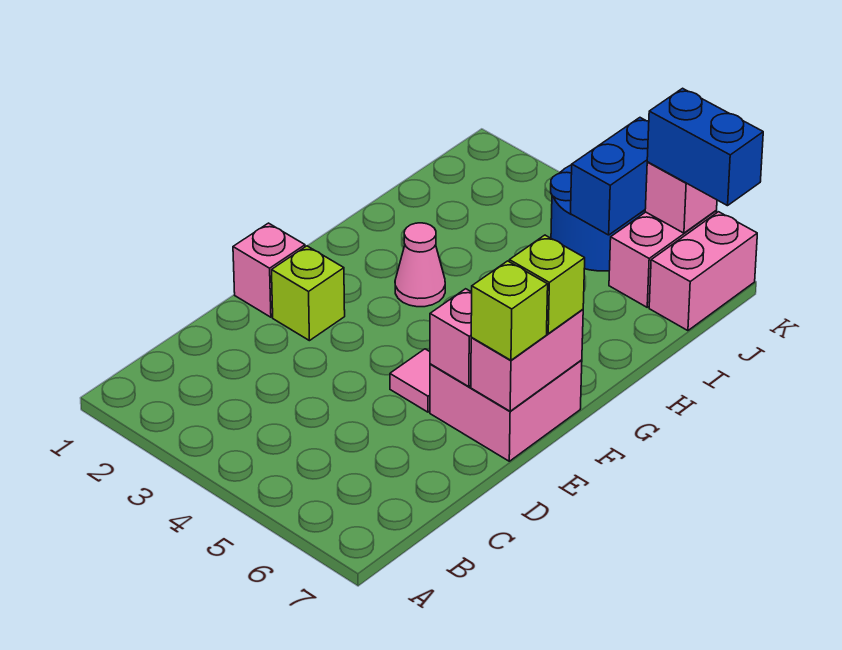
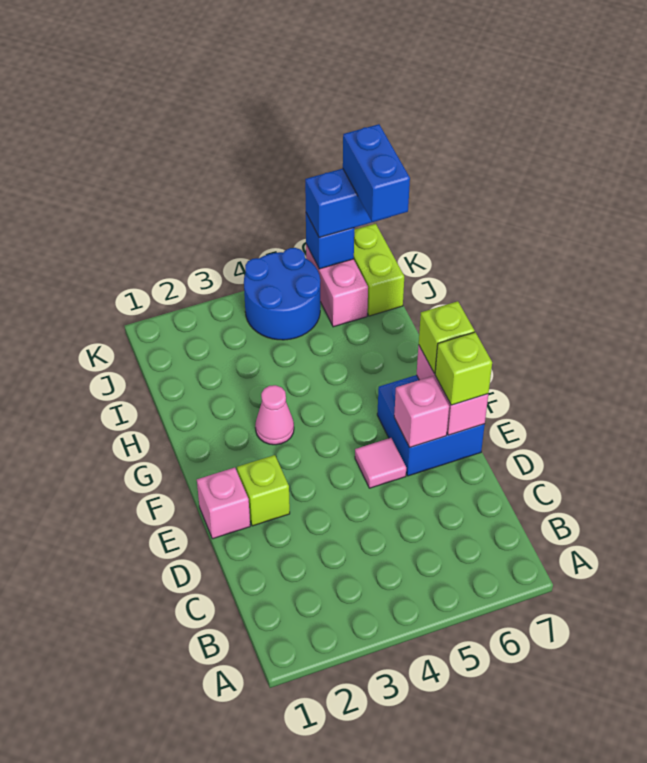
pink brick E6:F7 level 1 -> blue brick E6:F7 level 1
blue brick J5:K5 level 2 -> blue brick J7:K7 level 4
pink brick J7:K7 level 1 -> lime brick J7:K7 level 1
pink brick K6 level 2 -> blue brick K6 level 2

